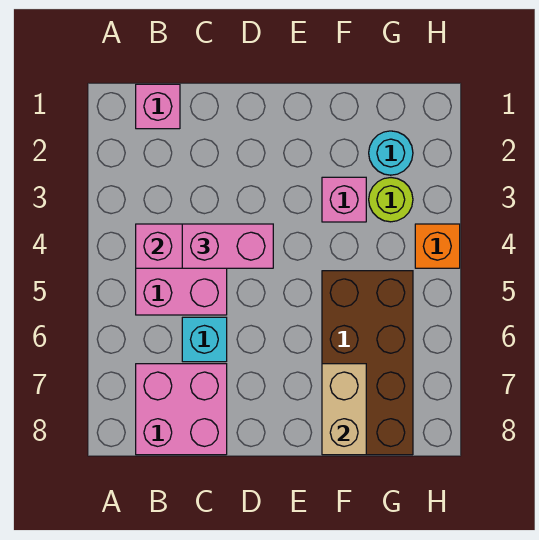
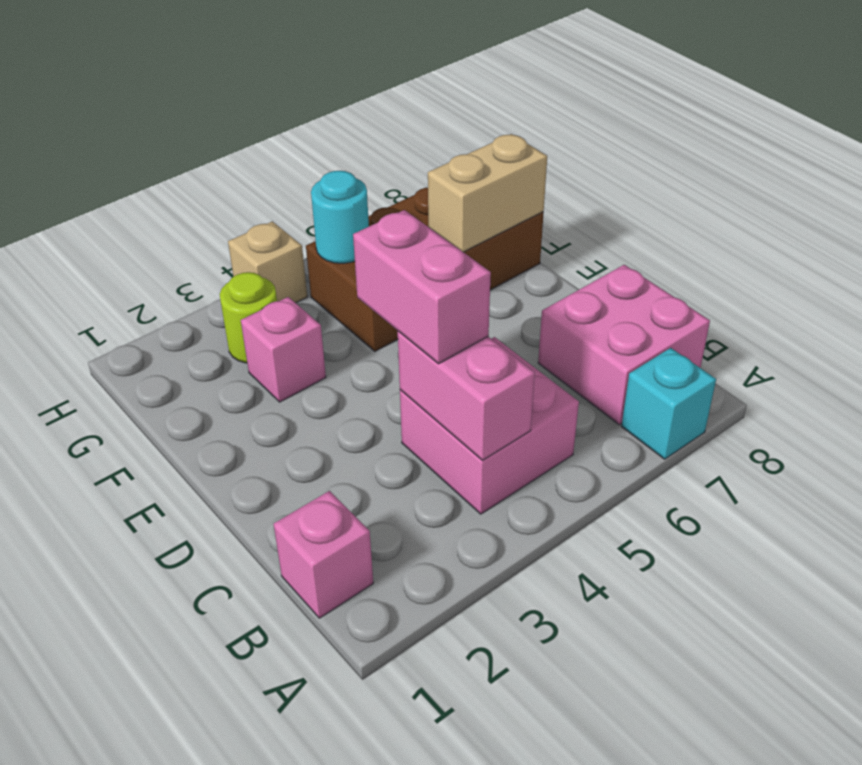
cyan brick C6 level 1 -> cyan brick A7 level 1
cyan round brick G2 level 1 -> cyan round brick G5 level 2
orange brick H4 level 1 -> tan brick H4 level 1

